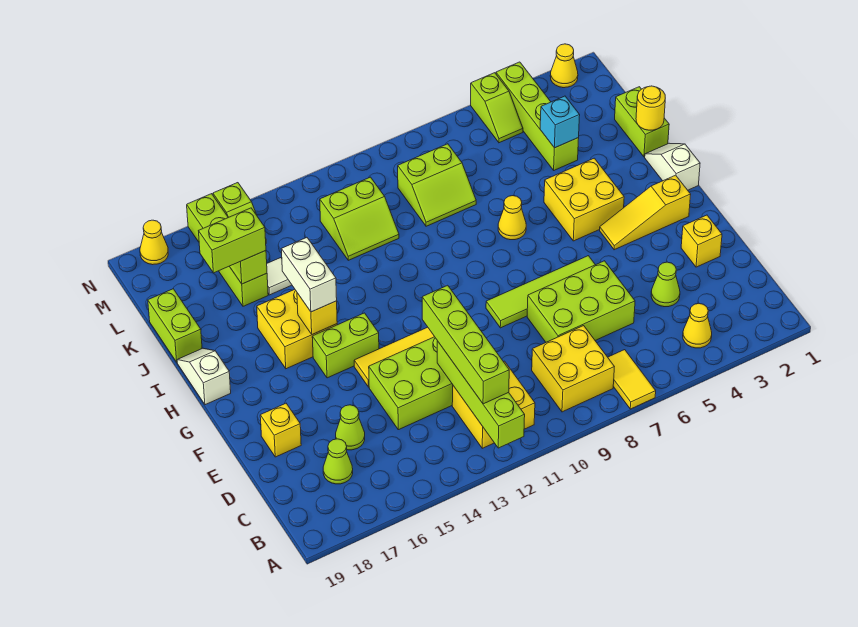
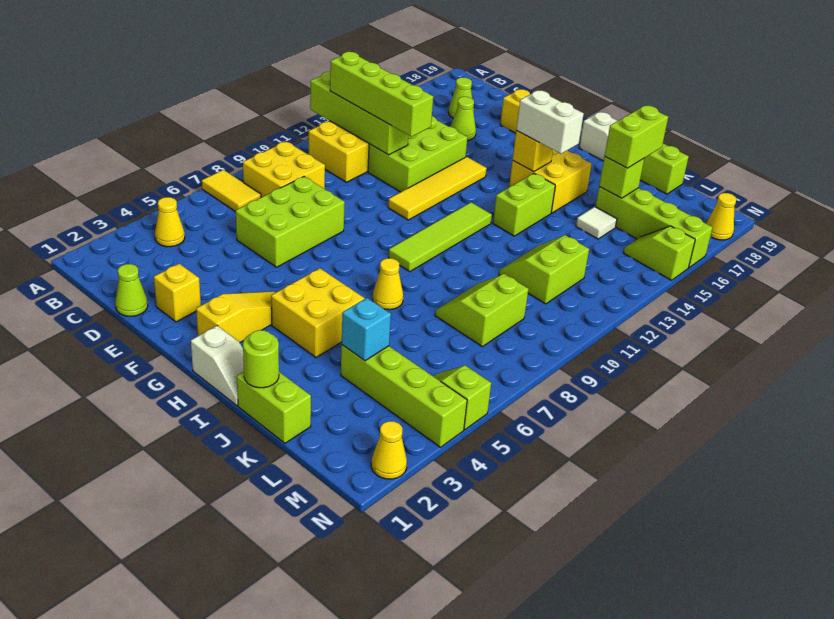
lime cone D4 level 1 -> lime cone D1 level 1
lime tile F6:F9 level 1 -> lime tile H9:H12 level 1
lime brick G14:G15 level 1 -> lime brick I13:I14 level 1
yellow round brick J1 level 2 -> lime round brick J1 level 2

